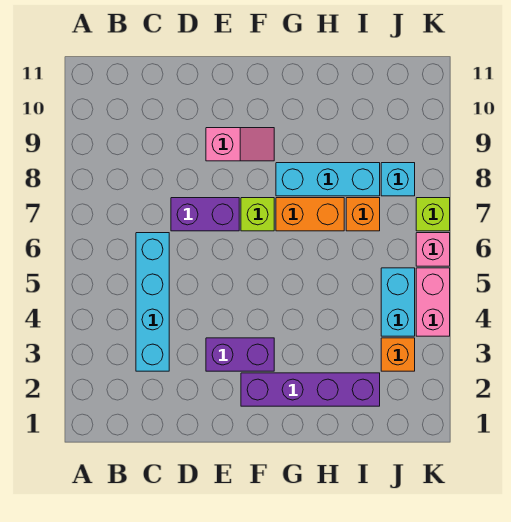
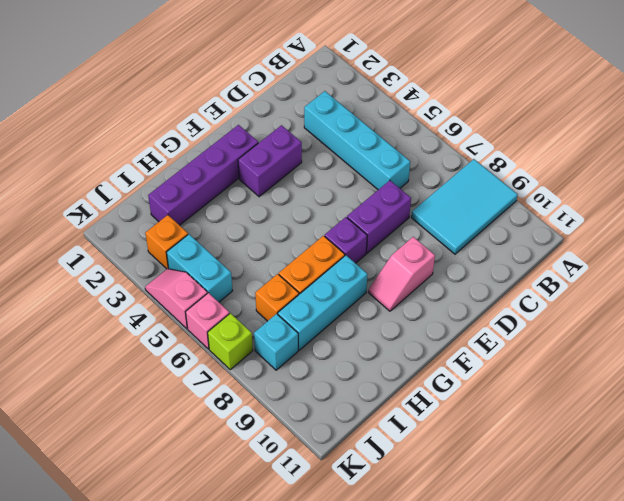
none -> cyan tile A8:C9 level 1
lime brick F7 level 1 -> purple brick F7 level 1
pink brick K4:K5 level 1 -> pink slope K4:K5 level 1 top 5

